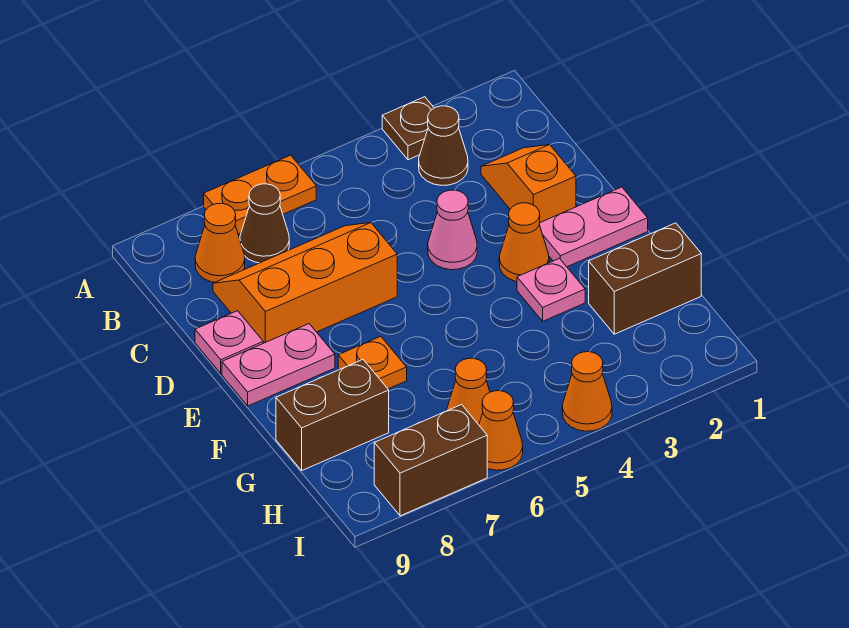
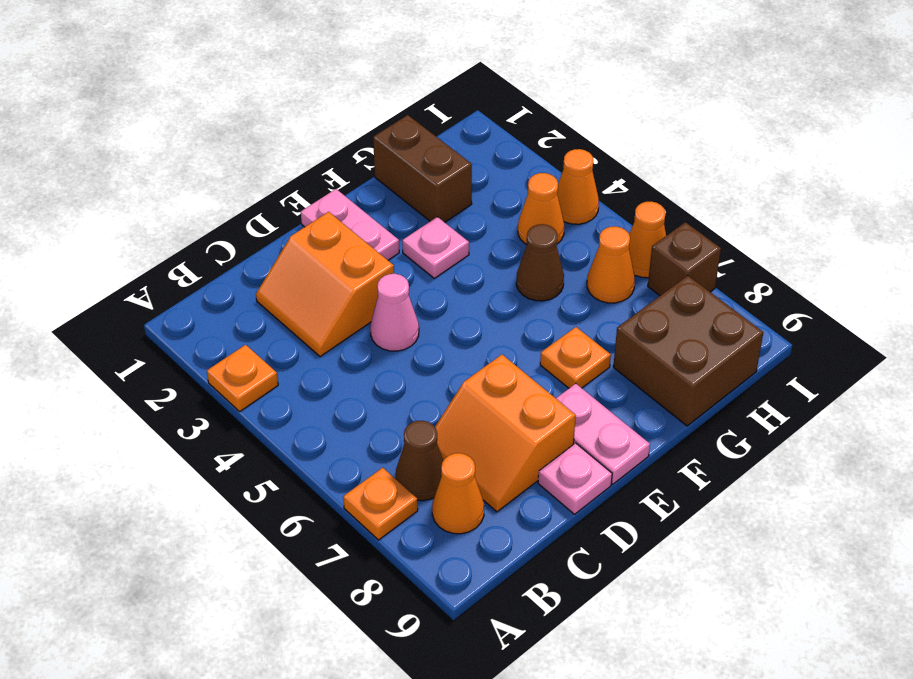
brown plate A3 level 1 -> orange plate A3 level 1
orange plate A6:A7 level 1 -> orange plate A7 level 1
brown cone B3 level 1 -> brown cone G5 level 1
orange slope C2:D2 level 1 top D -> orange slope C2:D3 level 1 top D
orange slope C6:D8 level 1 top D -> orange slope C7:D8 level 1 top D
orange cone E3 level 1 -> orange cone H4 level 1
brown brick G8:G9 level 1 -> brown brick G8:H9 level 1
brown brick I7:I8 level 1 -> brown brick I7 level 1

